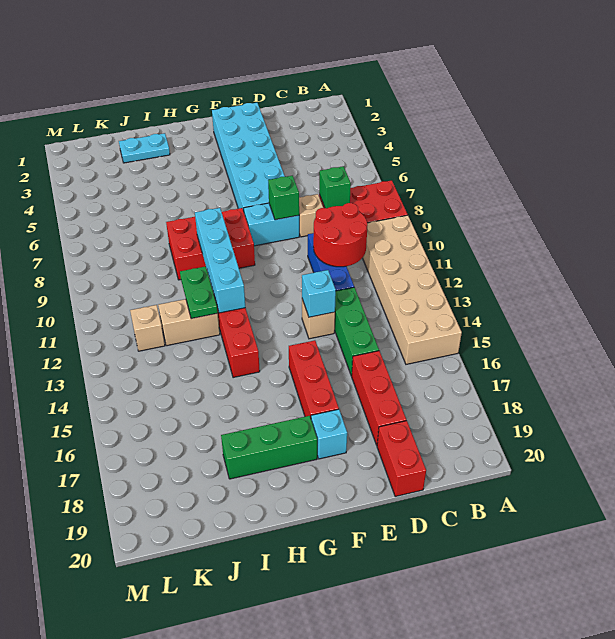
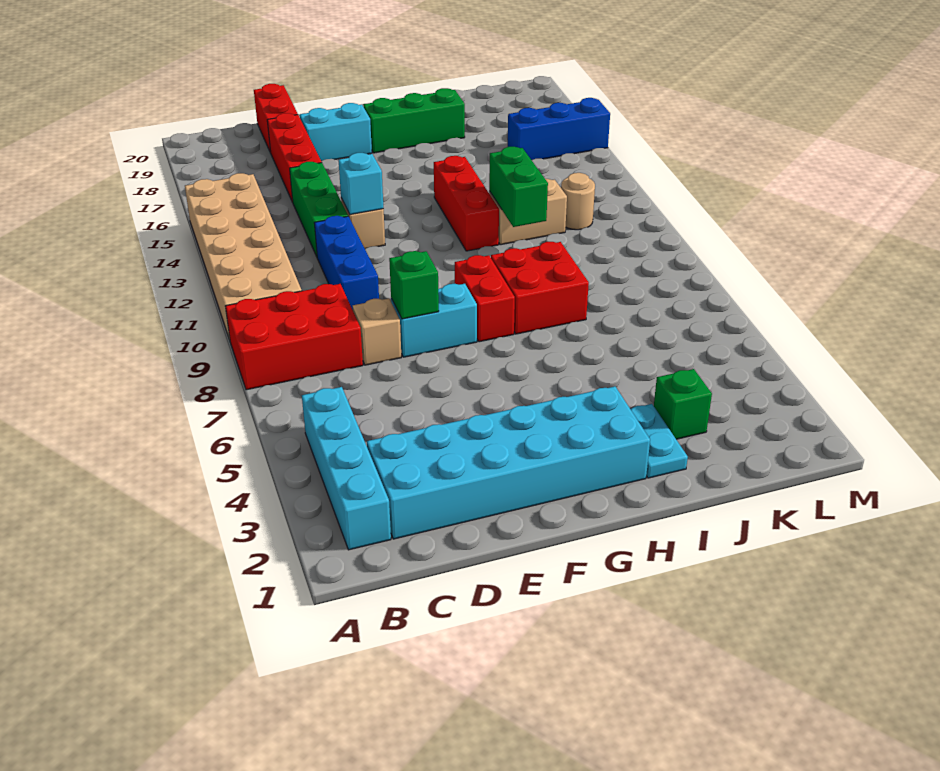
green brick C8 level 2 -> green brick J3 level 1
red round brick C10:D11 level 2 -> none
cyan brick E2:F7 level 1 -> cyan brick C2:H3 level 1
red brick F15:F17 level 1 -> none
cyan brick F18 level 1 -> cyan brick E18:F18 level 1
cyan brick H9:H12 level 2 -> cyan brick B2:B5 level 1
cyan plate I2:J2 level 1 -> cyan plate I2:I3 level 1
green plate I11:I12 level 2 -> green brick I11:I12 level 2
tan brick K12 level 1 -> tan round brick K12 level 1
none -> blue brick K16:M16 level 1

